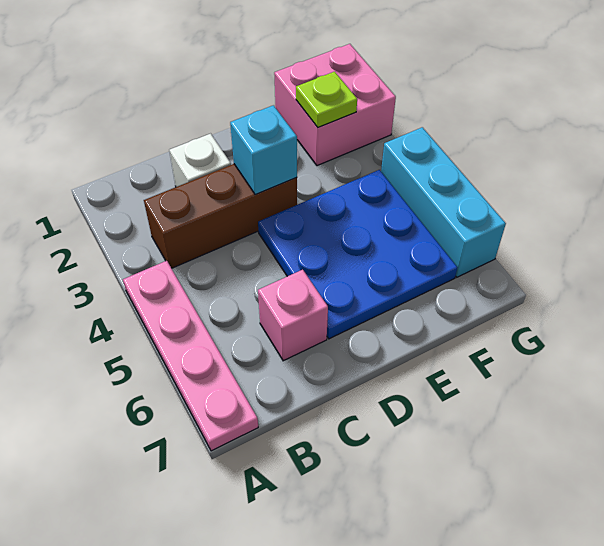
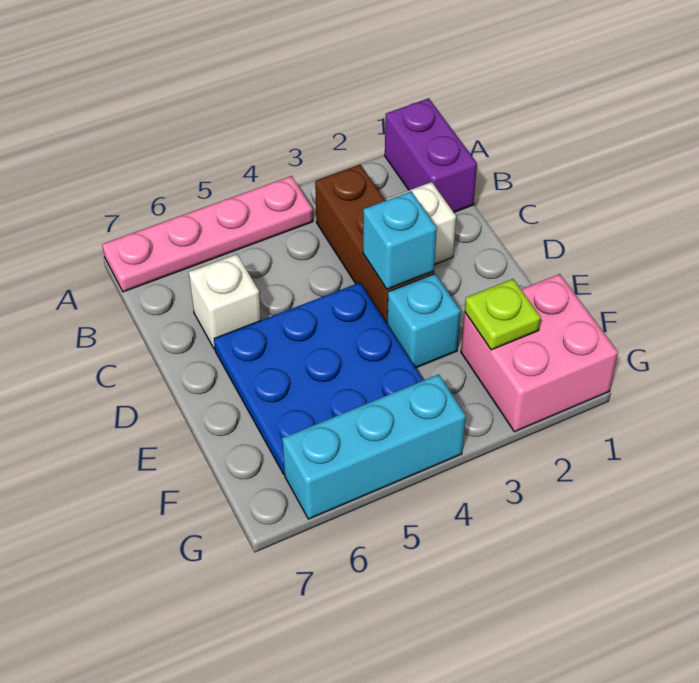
none -> purple brick A1:B1 level 1
pink brick C6 level 1 -> white brick C6 level 1
none -> cyan brick E3 level 1

